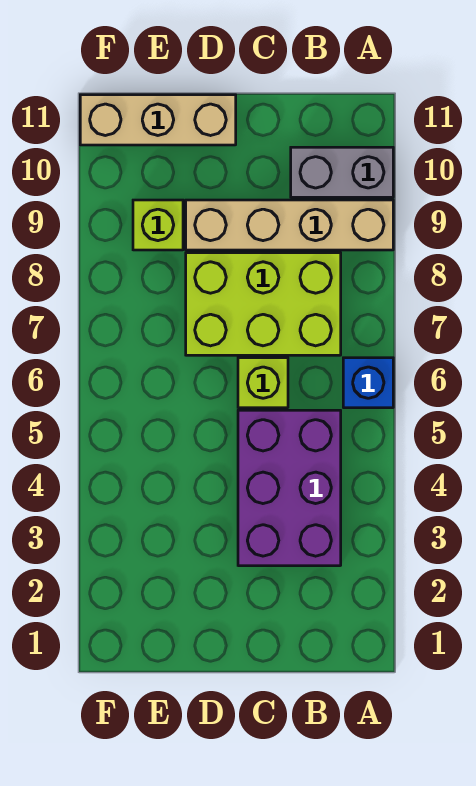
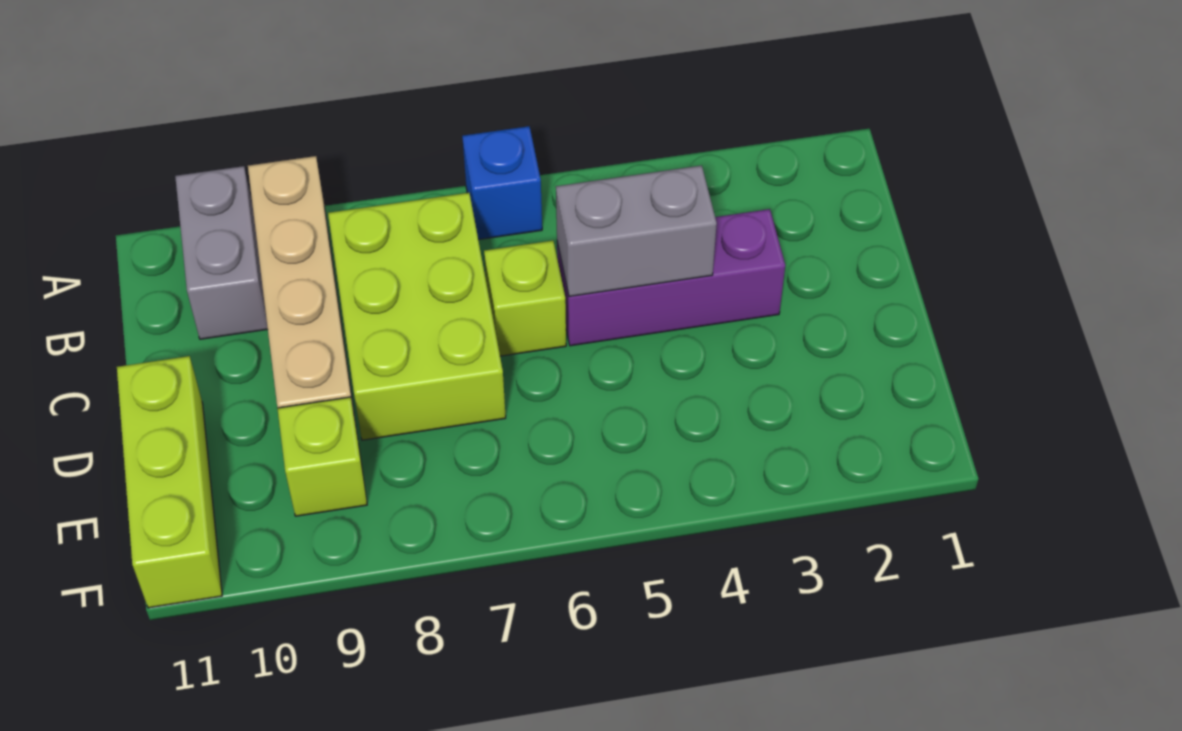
purple brick B3:C5 level 1 -> purple brick C3:C5 level 1
none -> grey brick C4:C5 level 2
tan brick D11:F11 level 1 -> lime brick D11:F11 level 1

